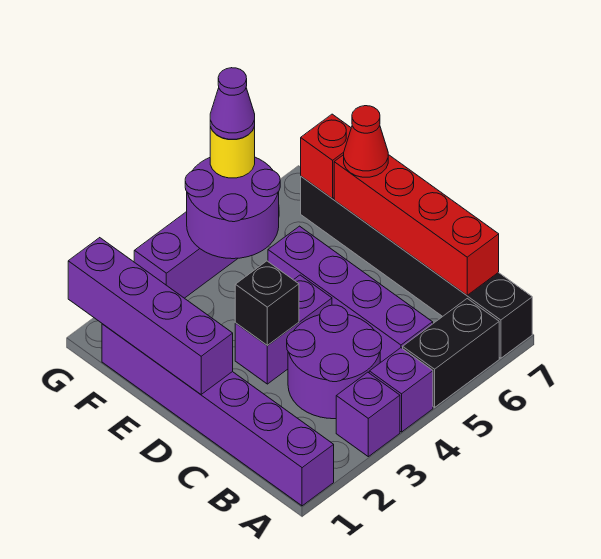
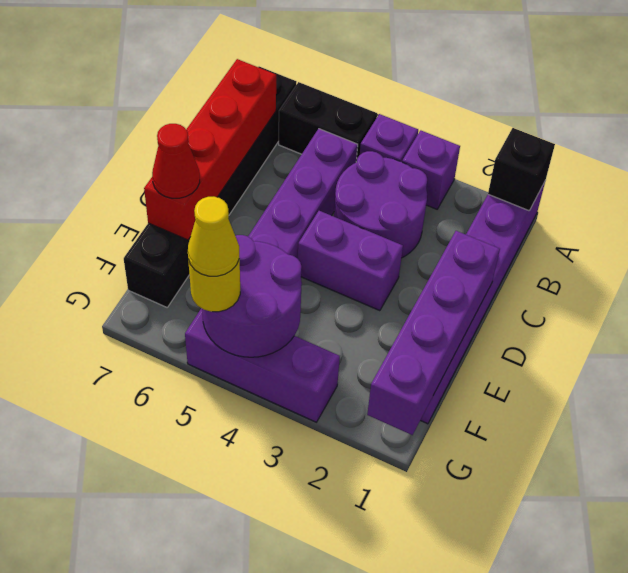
black brick D3 level 2 -> black brick A1 level 2
red brick F7 level 2 -> none
purple cone G5 level 4 -> yellow cone G5 level 4

